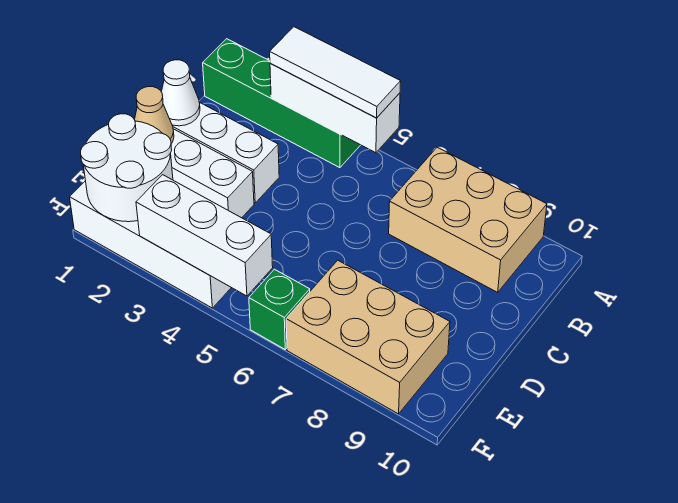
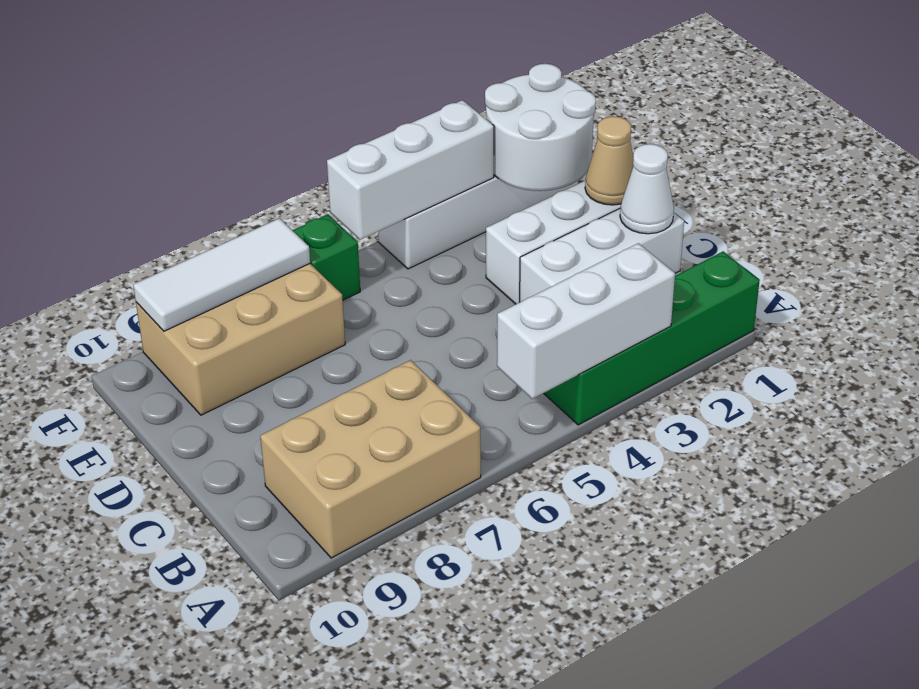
white tile A3:A5 level 3 -> white tile F7:F9 level 2

